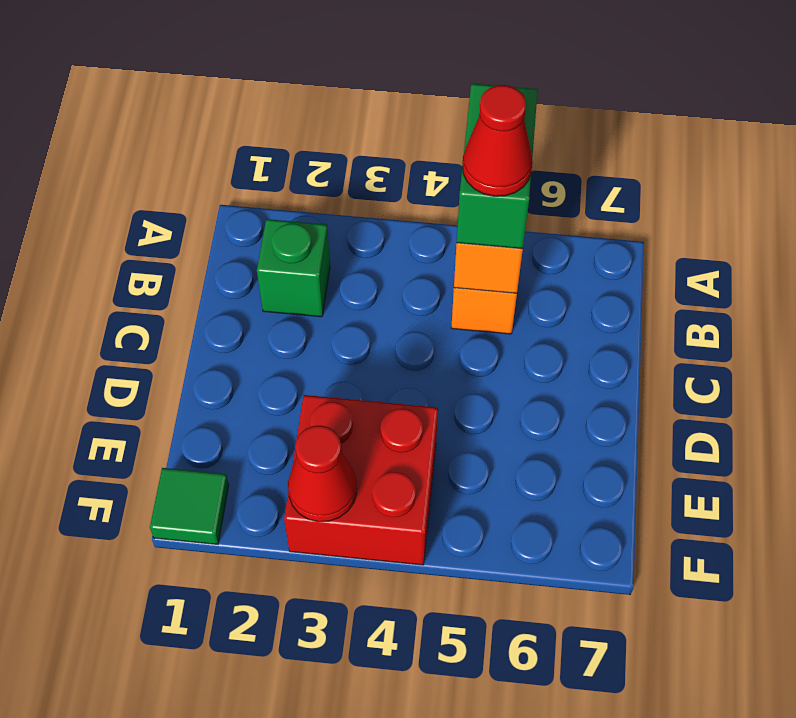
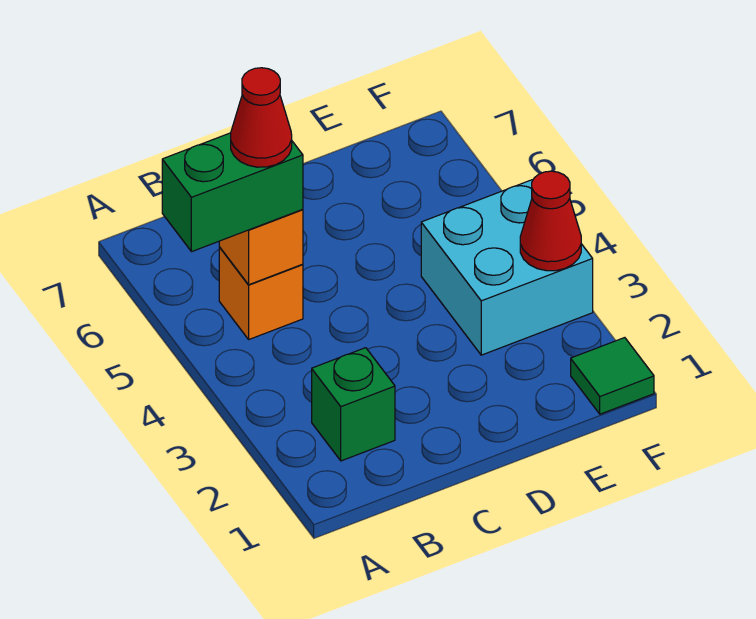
red brick E3:F4 level 1 -> cyan brick E3:F4 level 1

